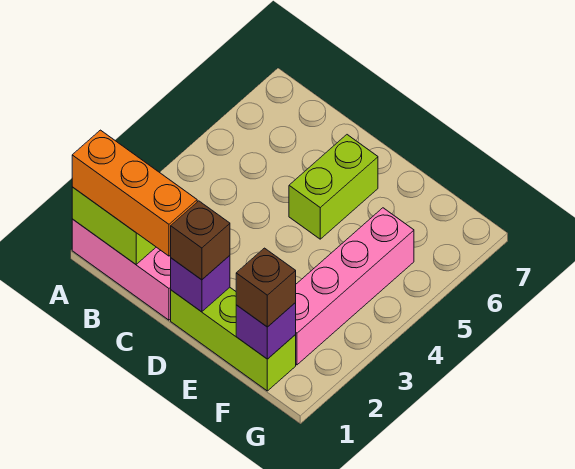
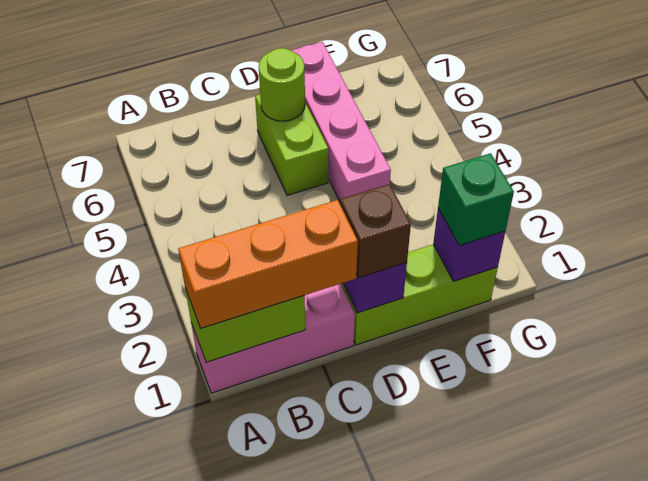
none -> lime round brick D6 level 2
brown brick F1 level 3 -> green brick F1 level 3
pink brick F2:F5 level 1 -> pink brick E4:E7 level 1

